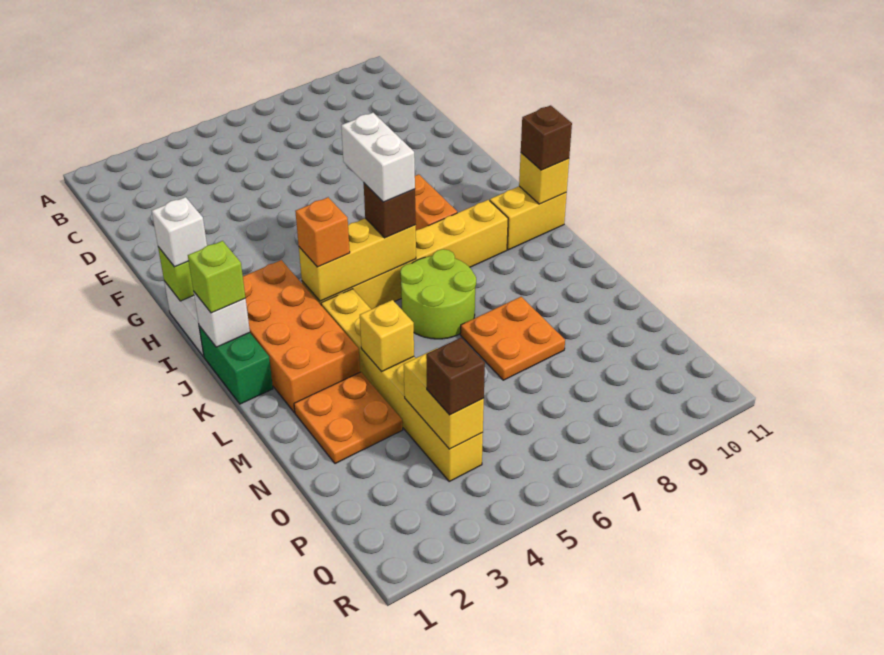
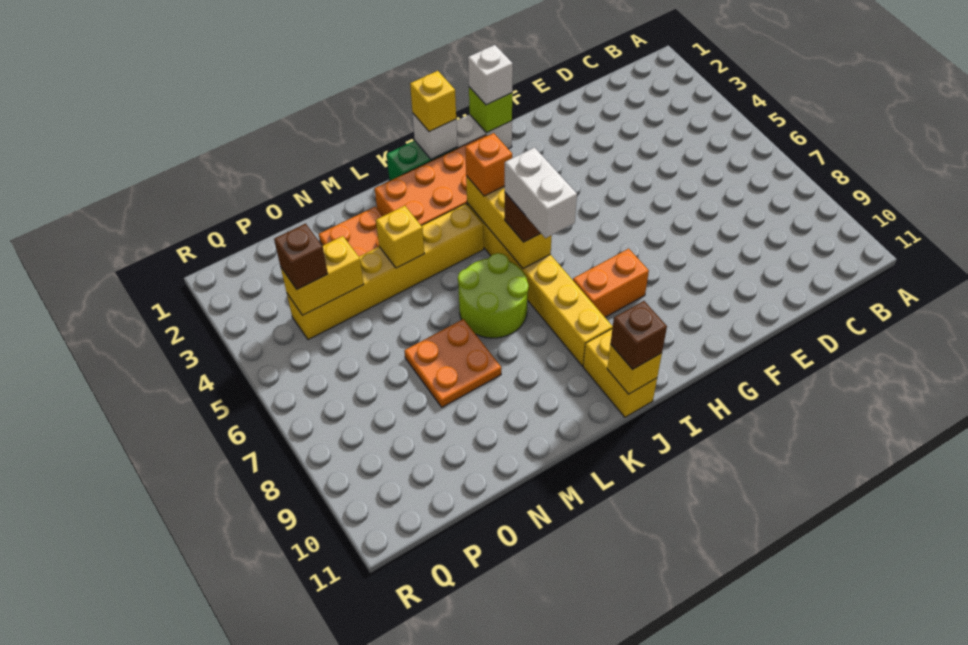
white brick I6:J6 level 4 -> white brick J6:J7 level 4
lime brick J1 level 3 -> yellow brick J1 level 3

